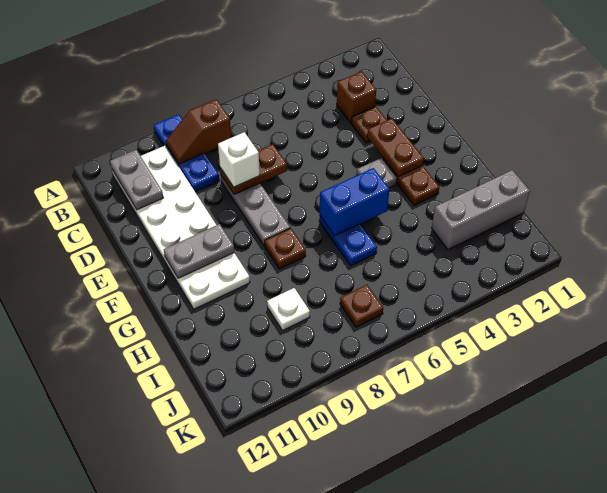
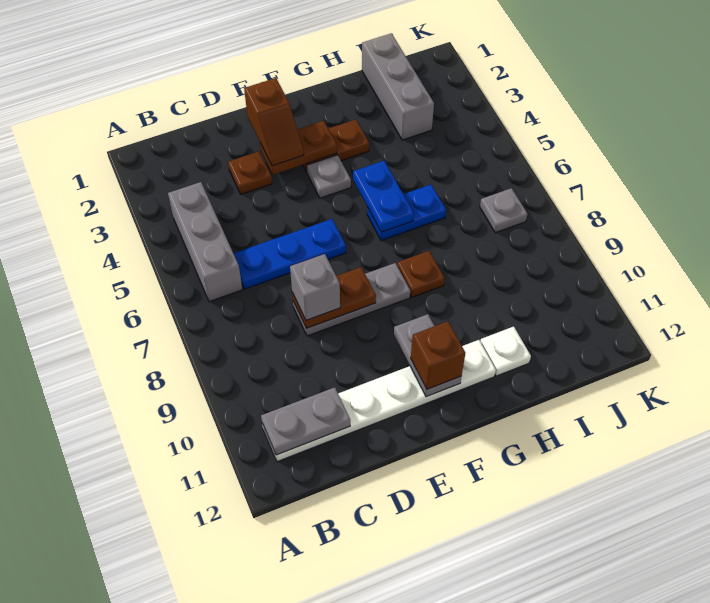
blue plate A9:C9 level 1 -> blue plate C6:E6 level 1
none -> grey brick B4:B6 level 1
brown slope B8:B9 level 2 top 8 -> brown slope E2:E3 level 3 top 2
white plate B10:G11 level 1 -> white plate B11:G11 level 1
brown brick C3 level 1 -> brown brick F11 level 3
brown plate D7:D8 level 2 -> brown plate D8:E8 level 2
white brick D8 level 3 -> grey brick D8 level 3
blue brick G5:G6 level 2 -> blue plate G5:G6 level 2
white plate I9 level 1 -> white plate H11 level 1
brown plate J7 level 1 -> grey plate J7 level 1

